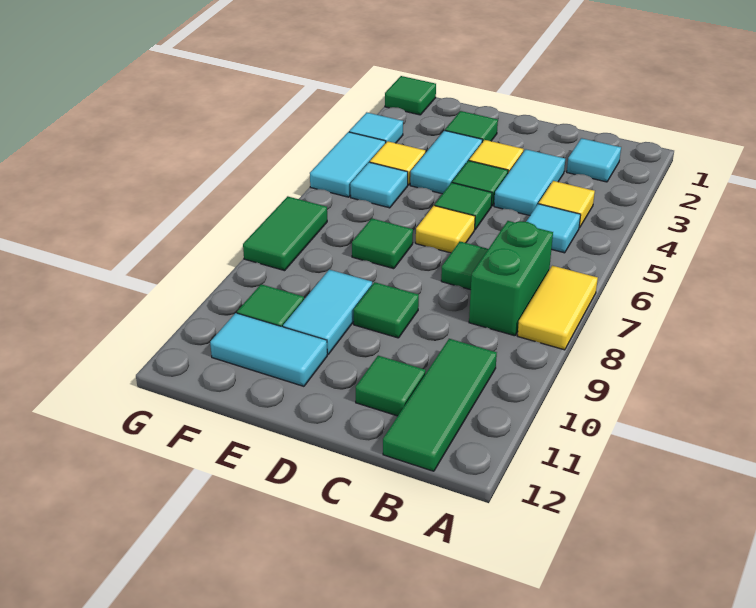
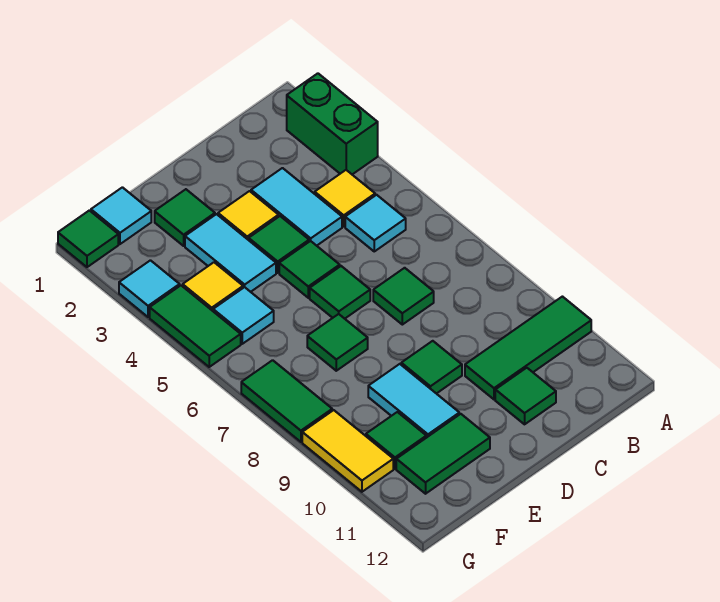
yellow tile A7:A8 level 1 -> yellow tile G9:G10 level 1
cyan tile B2 level 1 -> cyan tile F1 level 1
green brick B7:B8 level 1 -> green brick A2:A3 level 1
green tile B10:B12 level 1 -> green tile A10:C10 level 1
yellow tile D6 level 1 -> green tile D6 level 1
cyan tile E11:F11 level 1 -> green tile E11:F11 level 1
cyan tile G4:G5 level 1 -> green tile G4:G5 level 1

